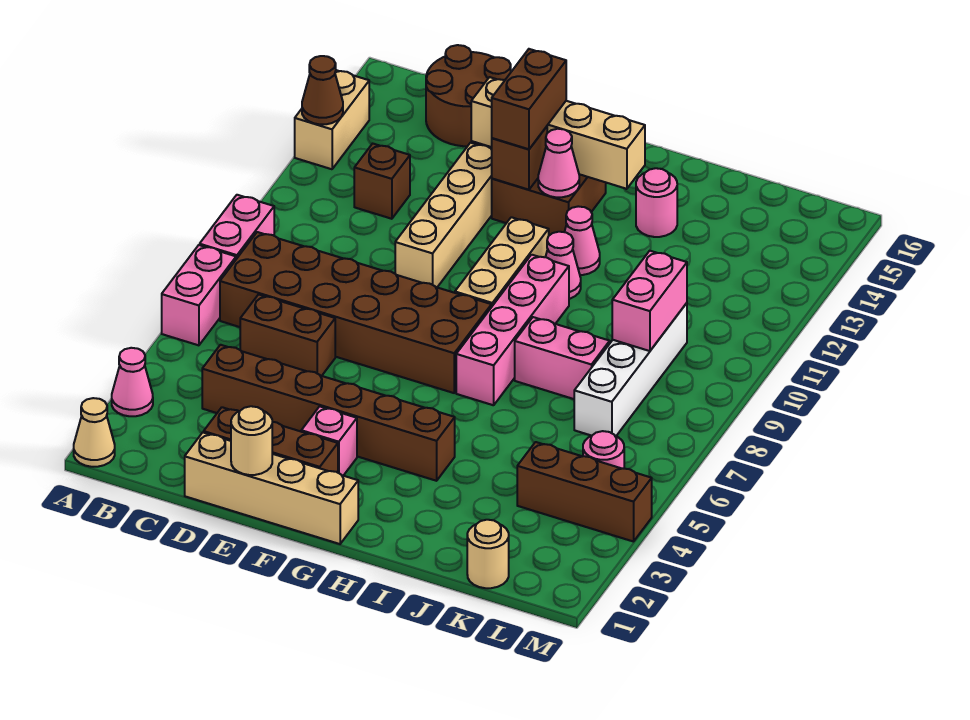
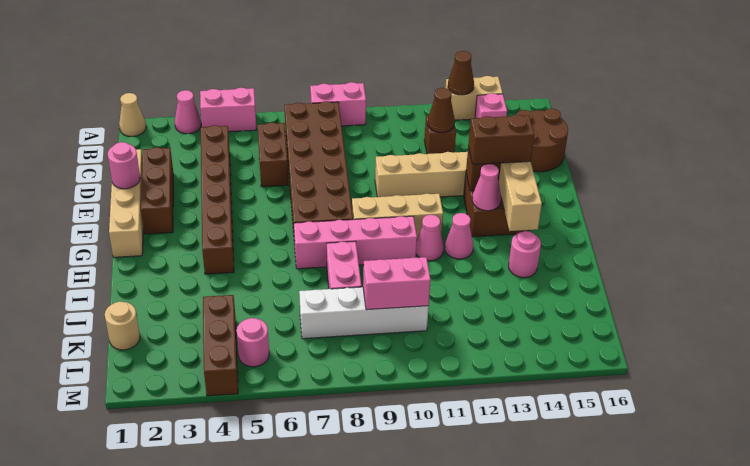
pink brick A6:A7 level 1 -> pink brick A4:A5 level 1
none -> brown cone C12 level 2
tan round brick E1 level 2 -> pink round brick E1 level 2
pink brick F3 level 1 -> pink brick B14 level 1

